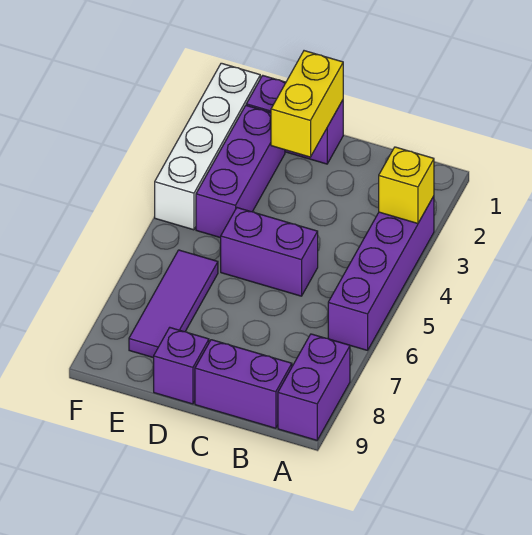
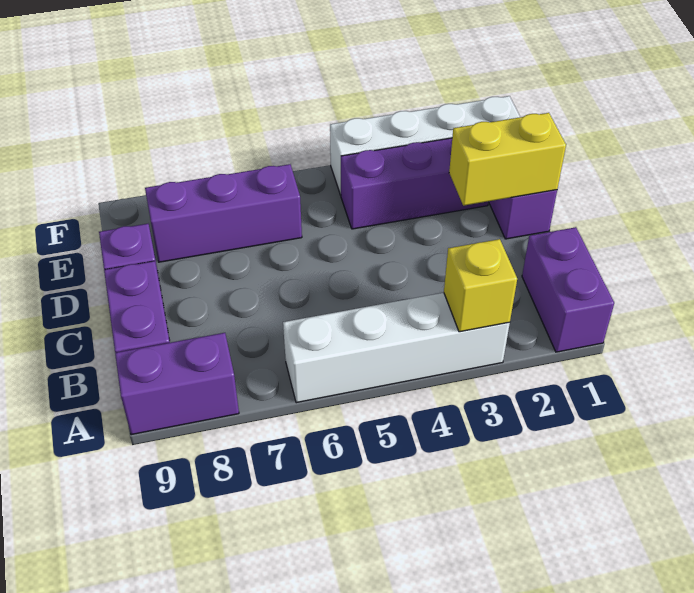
purple brick A3:A6 level 1 -> white brick A3:A6 level 1
purple brick C5:D5 level 1 -> purple brick A1:B1 level 1
purple tile E6:E8 level 1 -> purple brick E6:E8 level 1

